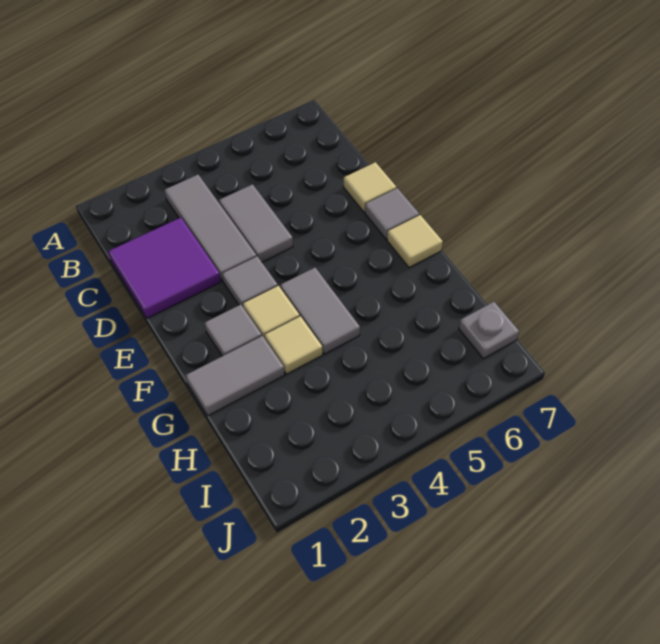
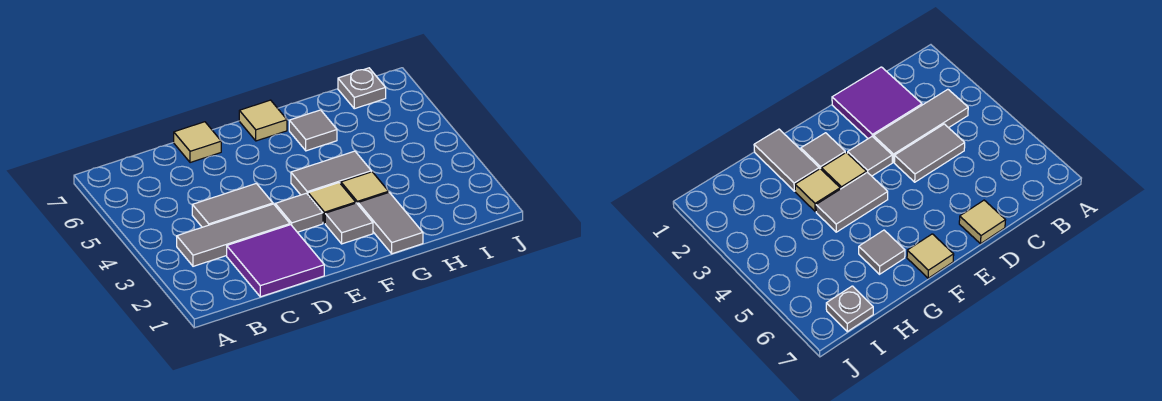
grey tile E7 level 1 -> grey tile G6 level 1

